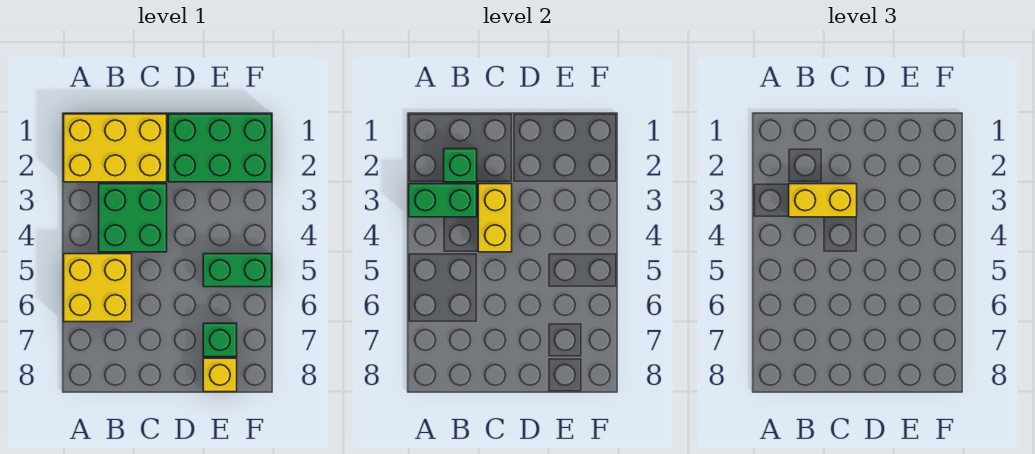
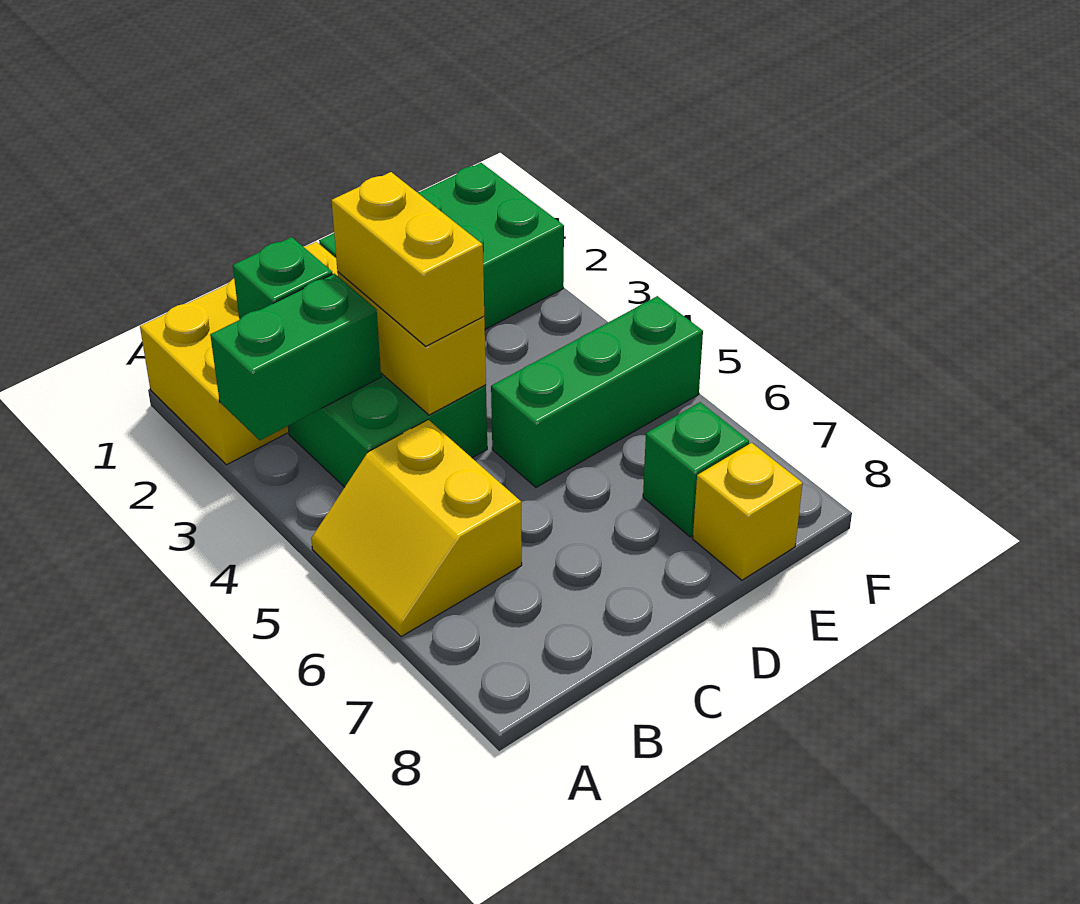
yellow brick A5:B6 level 1 -> yellow slope A5:B6 level 1 top B
yellow brick B3:C3 level 3 -> yellow brick C3:C4 level 3
green brick E5:F5 level 1 -> green brick D5:F5 level 1

